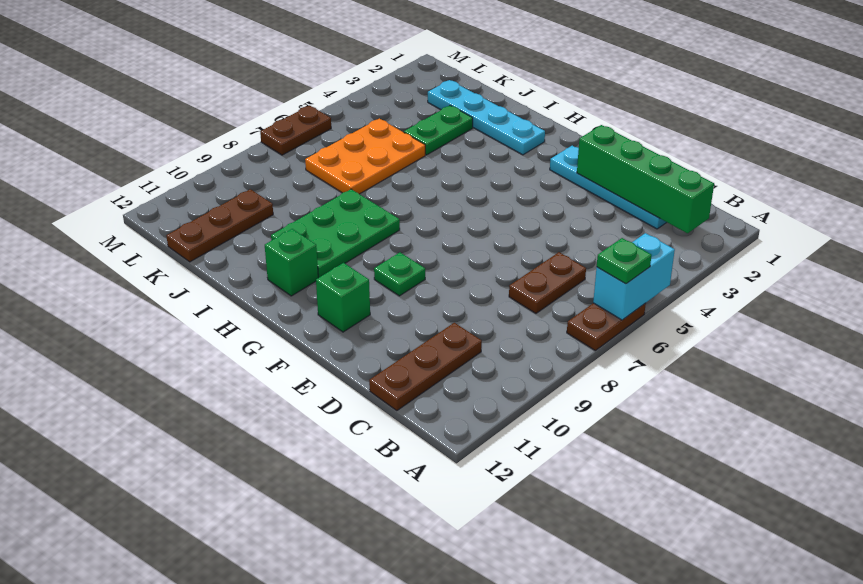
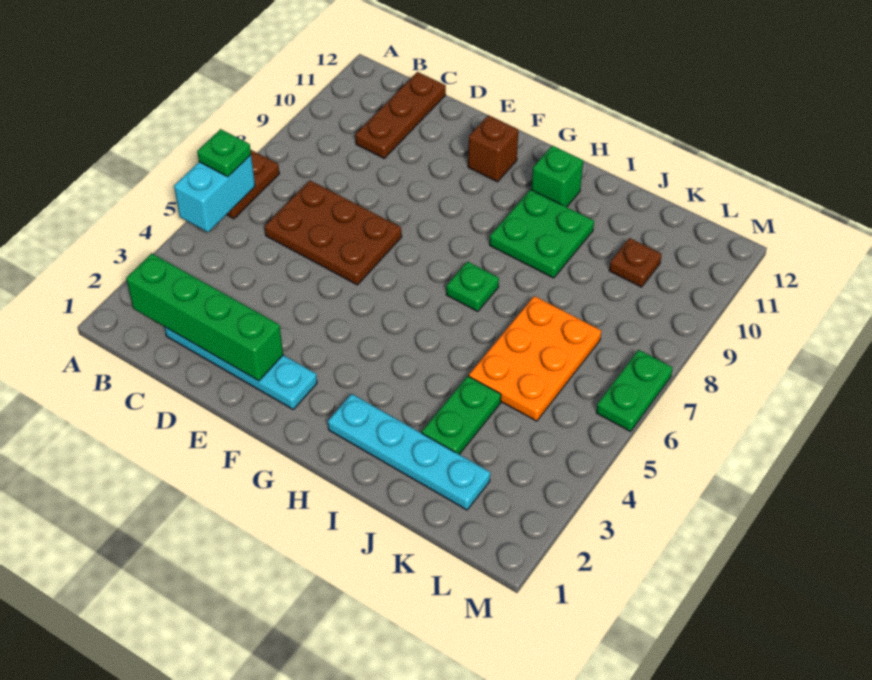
brown plate C6:C7 level 1 -> brown plate C6:E7 level 1
green plate F9 level 1 -> green plate H7 level 1
green brick F11 level 1 -> brown brick F11 level 1
green plate H8:I10 level 1 -> green plate H9:I10 level 1
brown plate K10:K12 level 1 -> brown plate K10 level 1
brown plate M6:M7 level 1 -> green plate M6:M7 level 1

